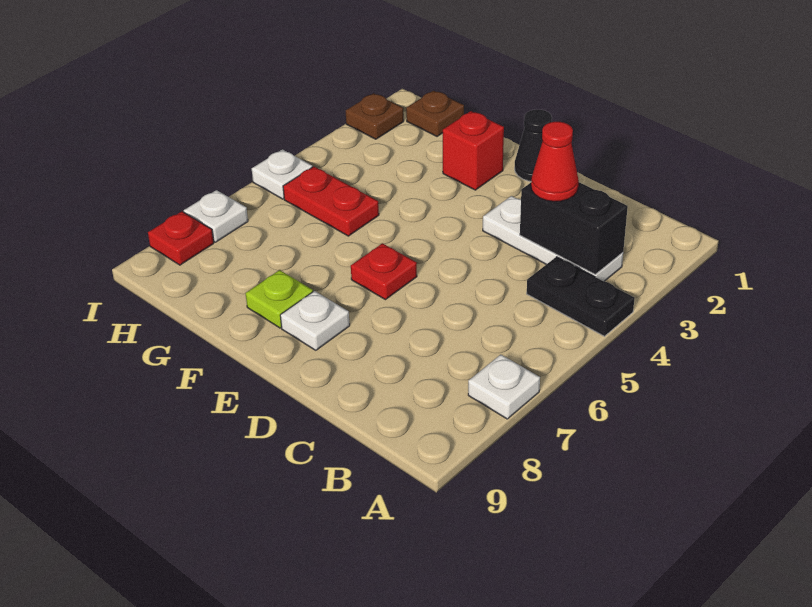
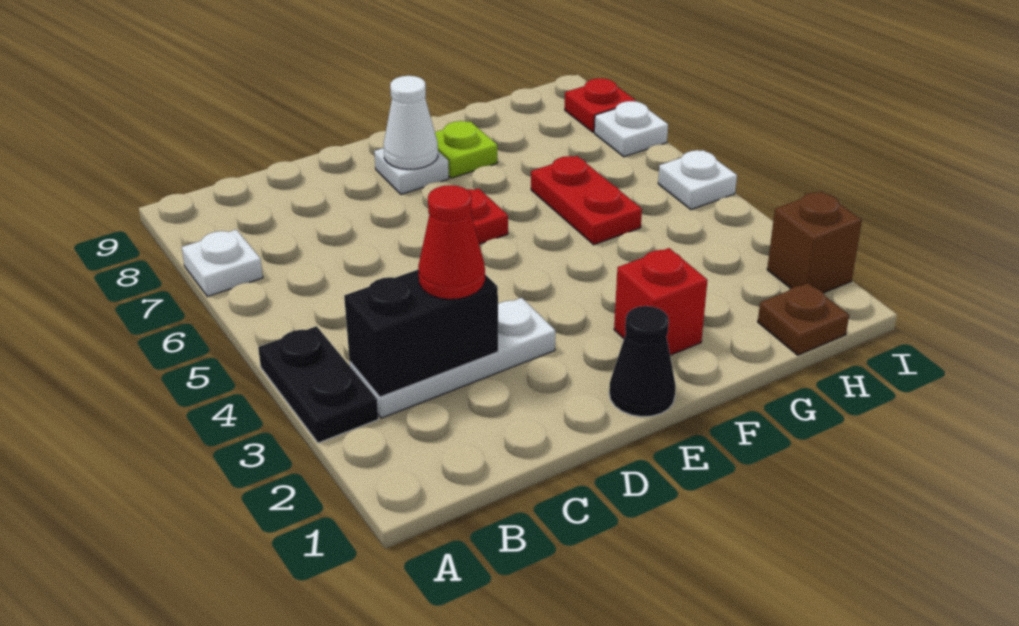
black plate A4:B4 level 1 -> black plate A3:A4 level 1
none -> white cone E8 level 2
red plate G5:H5 level 1 -> red plate G5:G6 level 1
brown plate I2 level 1 -> brown brick I2 level 1

